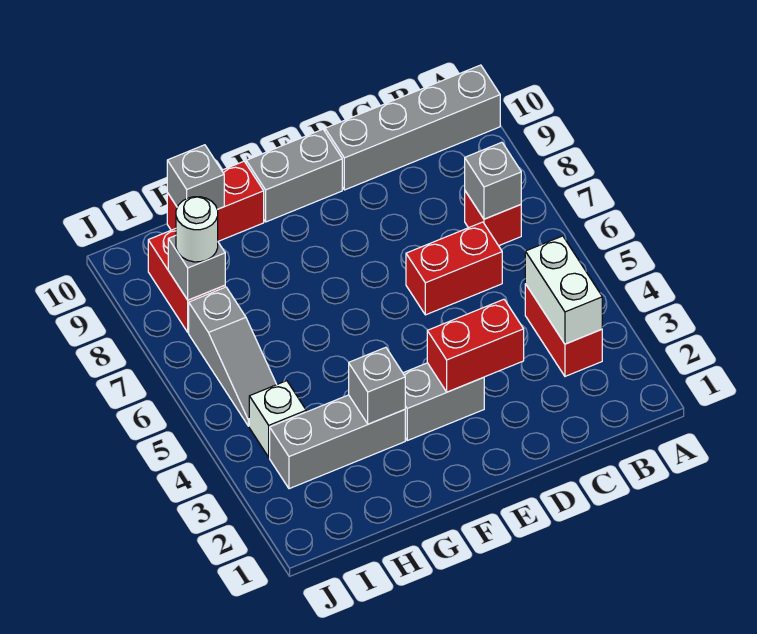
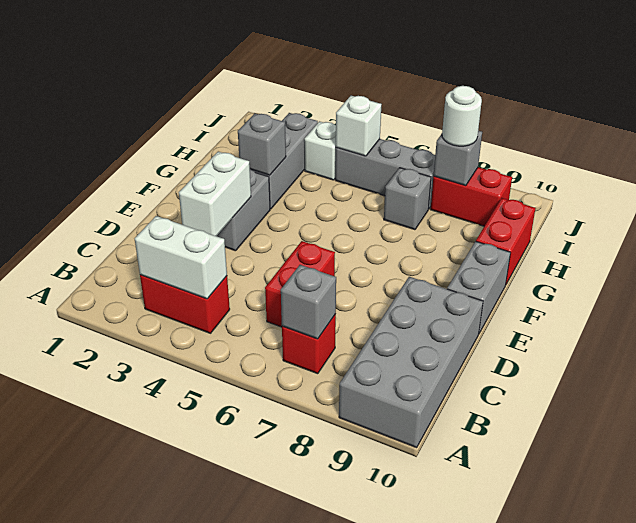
grey brick A10:D10 level 1 -> grey brick A9:D10 level 1
red brick D3:E3 level 2 -> white brick D3:E3 level 2
grey brick H10 level 2 -> grey brick H7 level 1
grey slope I5:I7 level 1 top 7 -> grey brick I5:I7 level 1
none -> white brick I5 level 2

